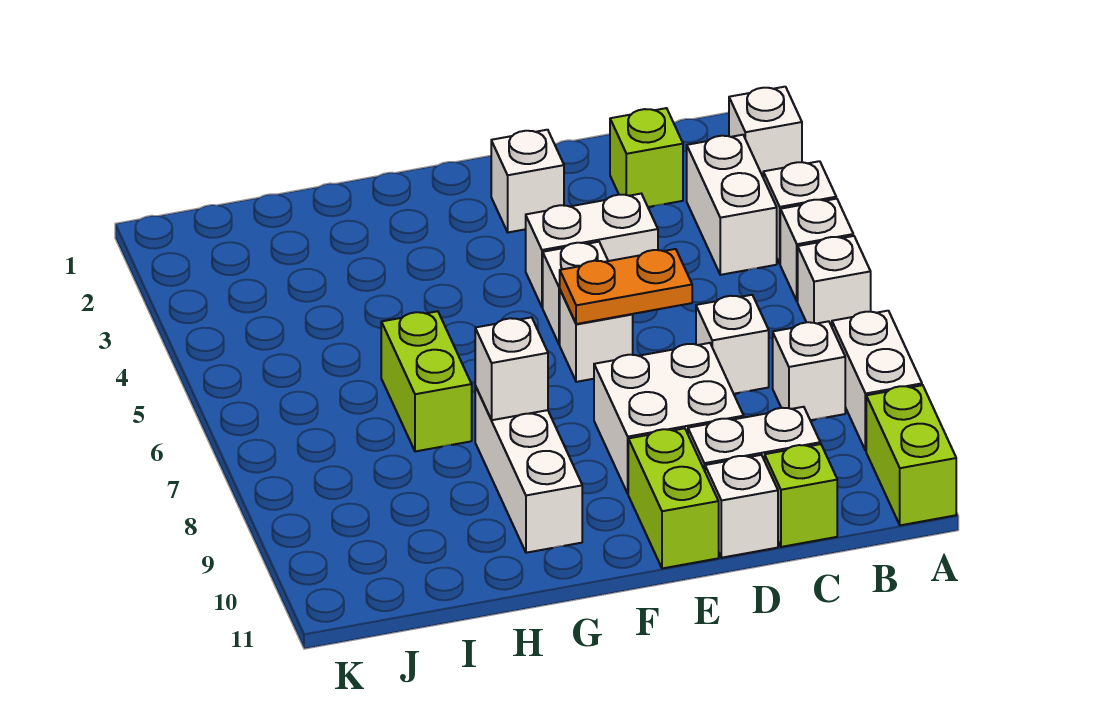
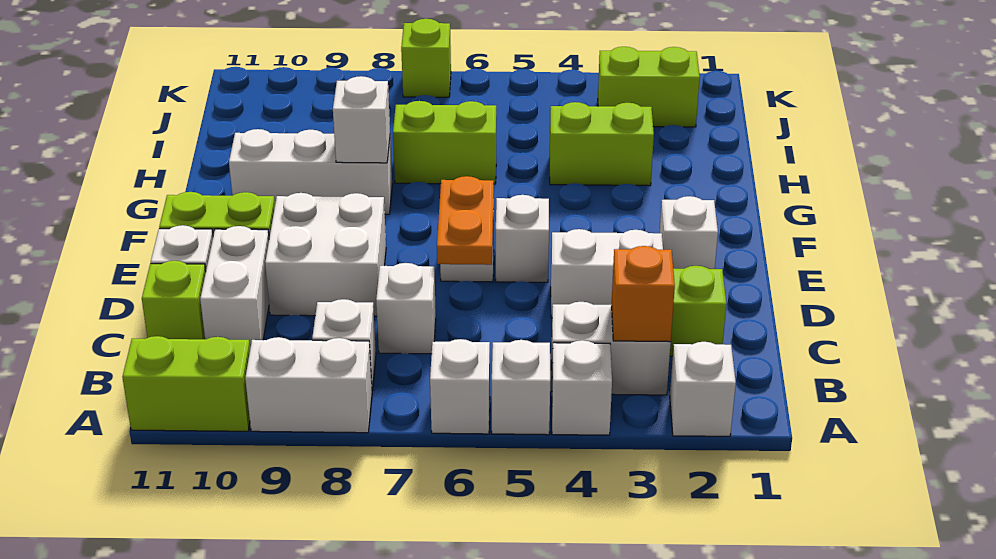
none -> orange brick B3 level 2
white brick D4:E4 level 1 -> white brick D3:D4 level 1
none -> lime brick H3:H4 level 1
none -> lime brick J2:J3 level 1
none -> lime brick K7 level 1

